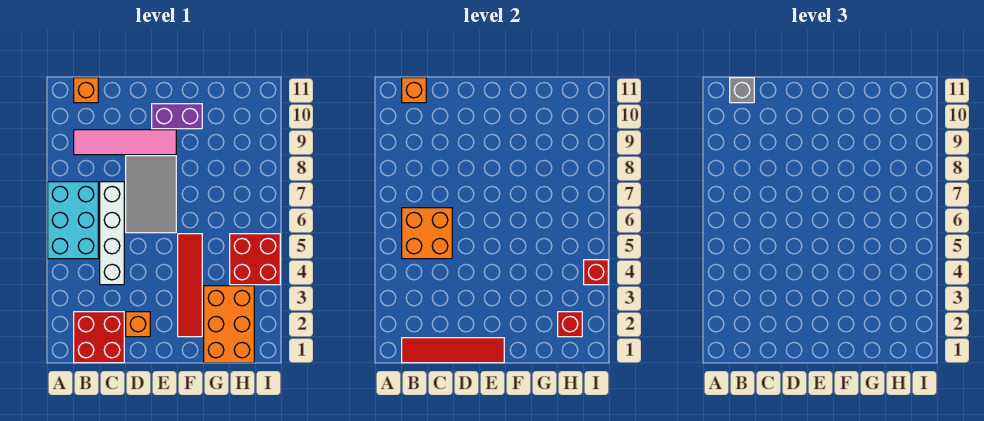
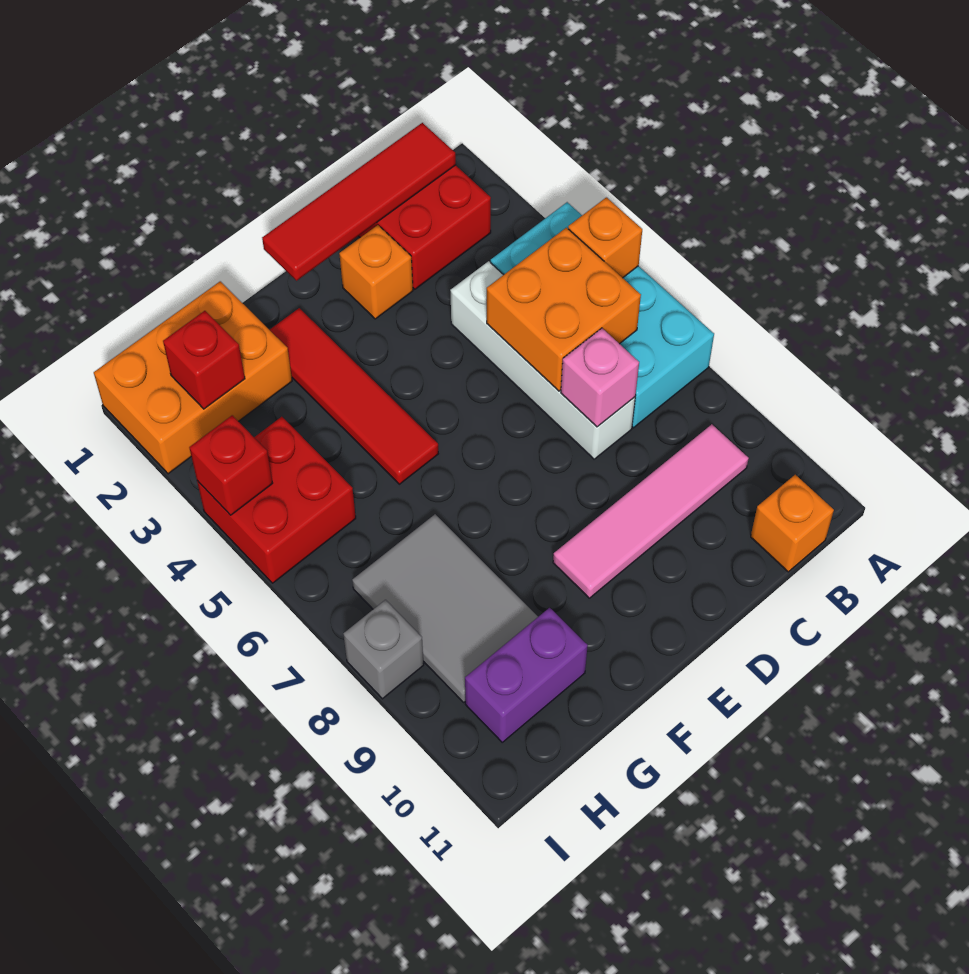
cyan brick A5:B7 level 1 -> cyan brick A4:B7 level 1
orange brick B11 level 2 -> orange brick A5 level 2
grey brick B11 level 3 -> grey brick I8 level 1
none -> pink brick C7 level 2
grey tile D6:E8 level 1 -> grey tile G7:H9 level 1
purple brick E10:F10 level 1 -> purple brick G10:H10 level 1
orange brick G1:H3 level 1 -> orange brick G1:I2 level 1

